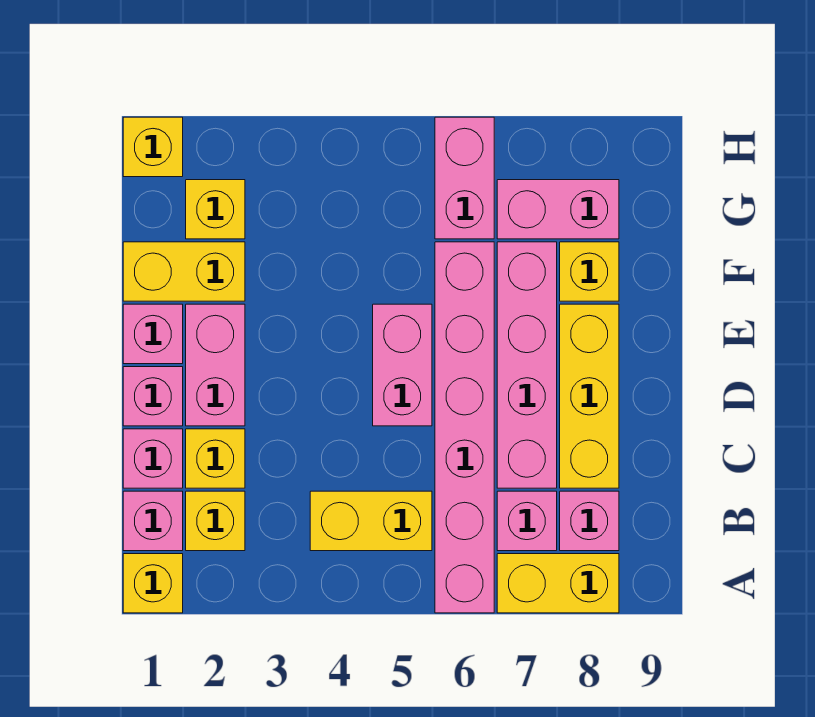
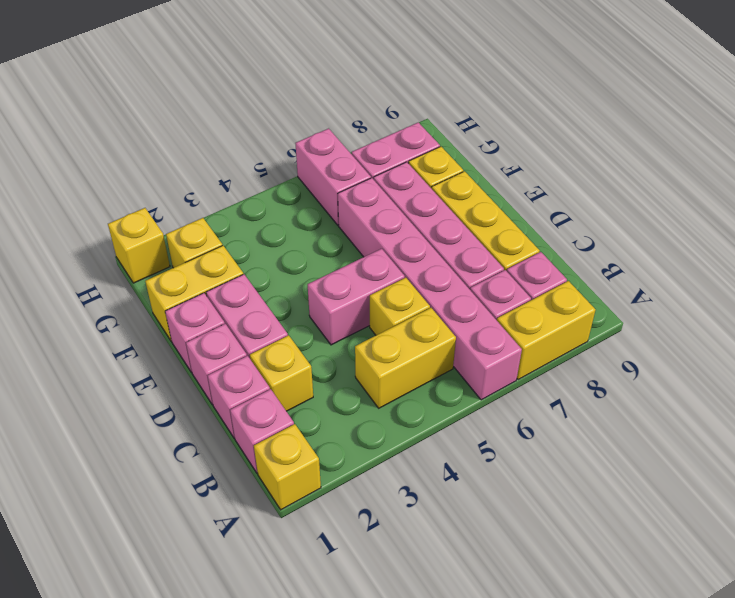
yellow brick B2 level 1 -> yellow brick C5 level 1
pink brick D5:E5 level 1 -> pink brick D4:D5 level 1

